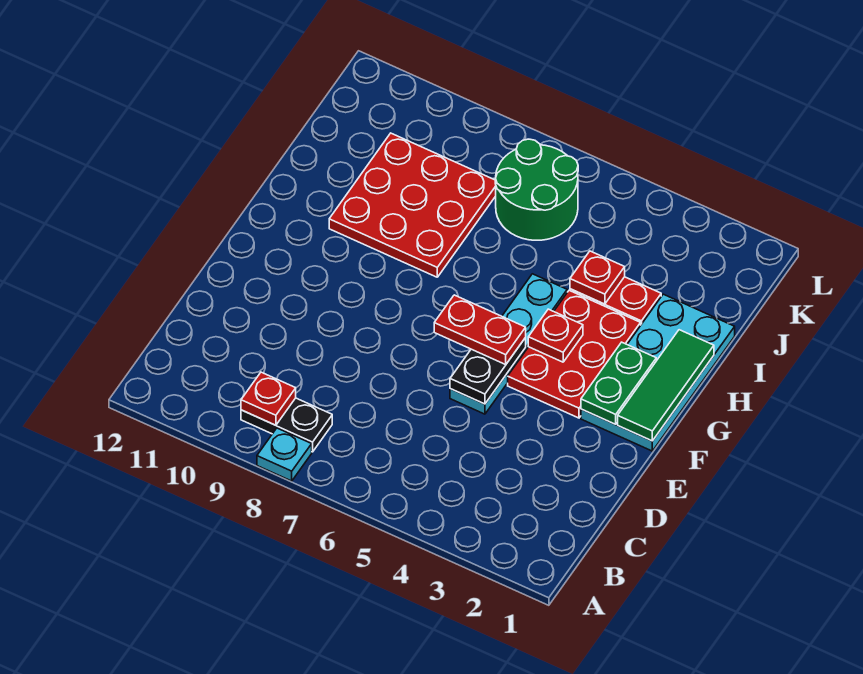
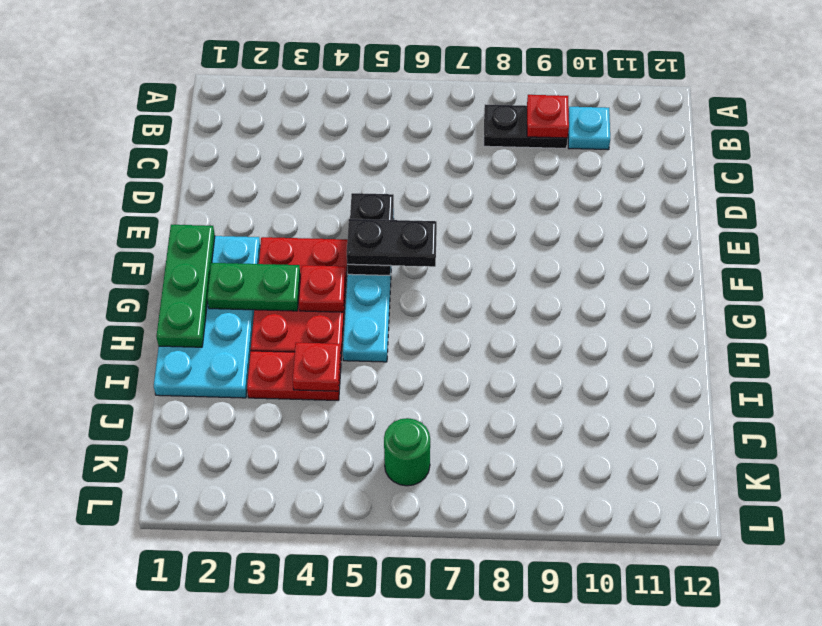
cyan plate A8 level 1 -> cyan plate B10 level 1
green tile F1:H1 level 2 -> green plate F1:H1 level 2
green plate F2:G2 level 2 -> green plate G2:G3 level 2
red plate F5:F6 level 3 -> black plate F5:F6 level 3
red plate H8:J10 level 1 -> none
green round brick J6:K7 level 1 -> green round brick K6 level 1

